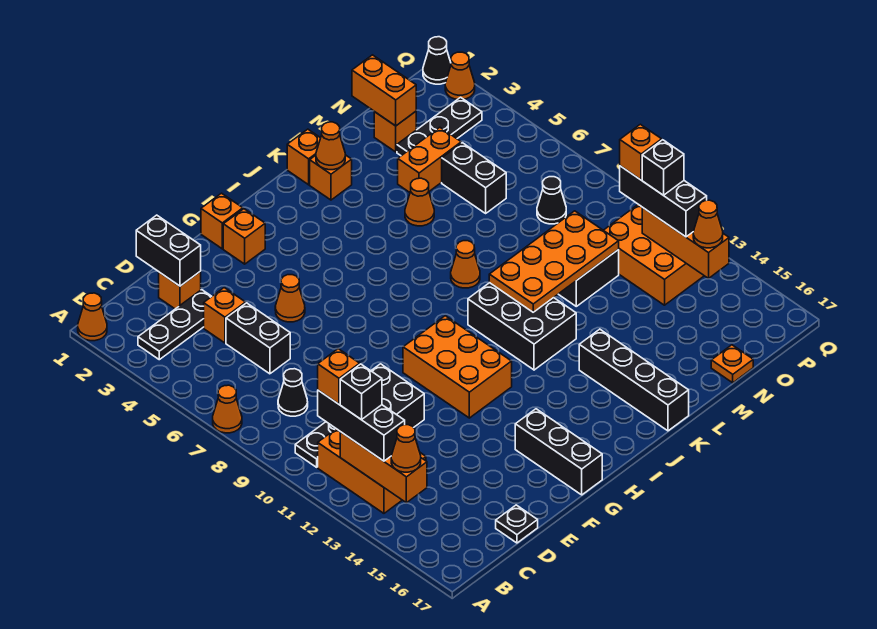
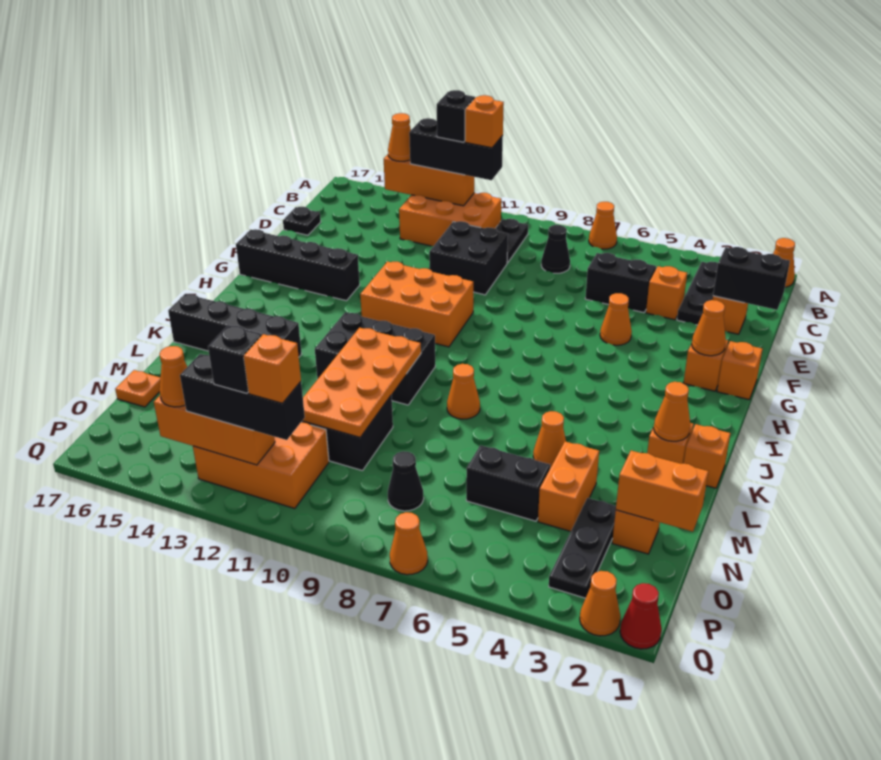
none -> orange cone G2 level 2
black brick G15:G17 level 1 -> black brick G14:G17 level 1
black cone Q1 level 1 -> red cone Q1 level 1
none -> orange cone Q7 level 1

